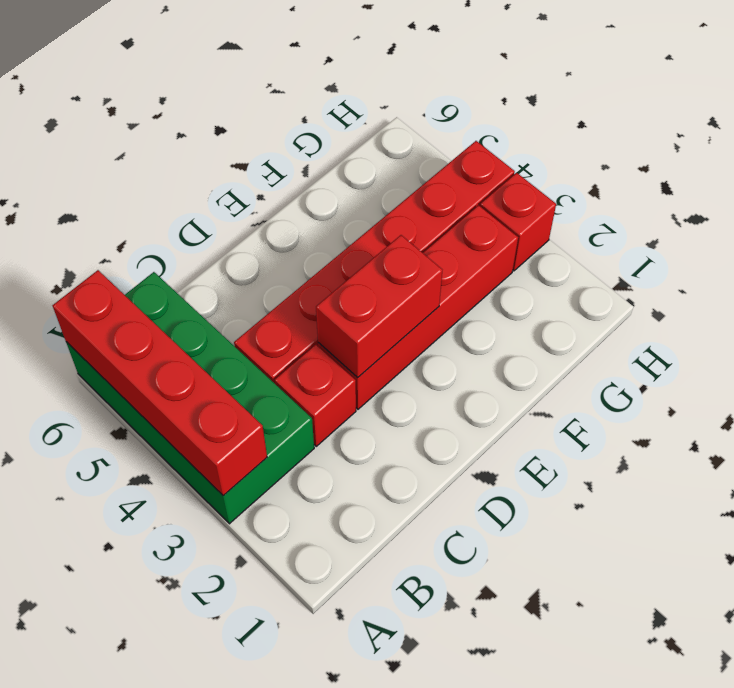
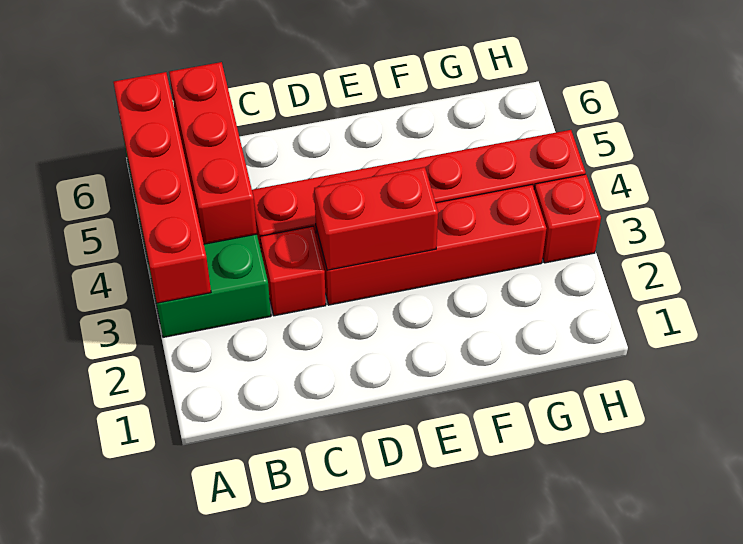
none -> red brick B4:B6 level 2

